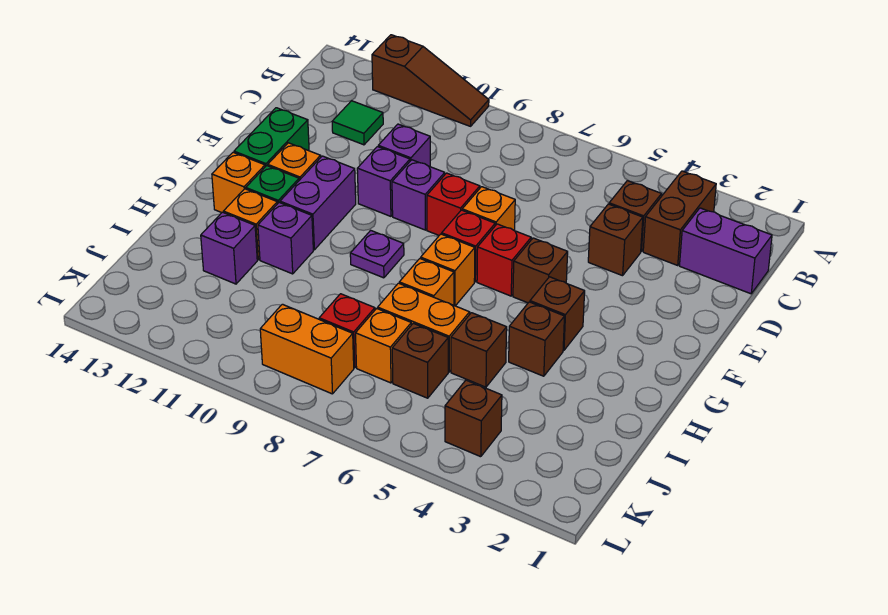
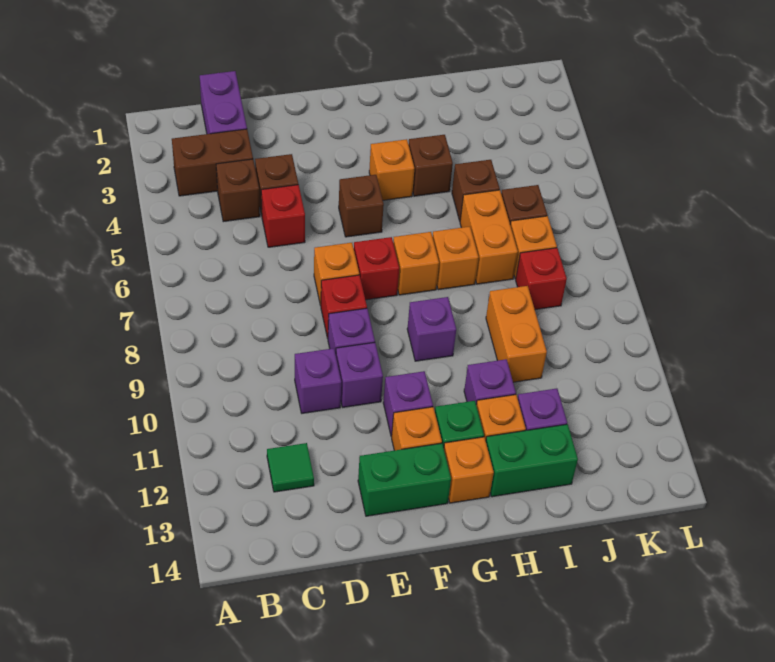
brown slope A10:A12 level 1 top 12 -> none
red brick F6 level 1 -> red brick D5 level 1
purple brick F11:G11 level 1 -> purple brick F11 level 1
brown brick G4 level 1 -> orange brick G4 level 1
purple plate G9 level 1 -> purple brick G9 level 1
none -> green brick H13:I13 level 1
brown brick K4 level 1 -> none
orange brick K8:K9 level 1 -> orange brick I9:I10 level 1

